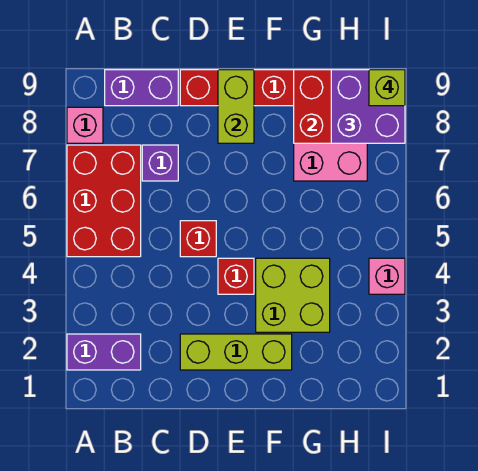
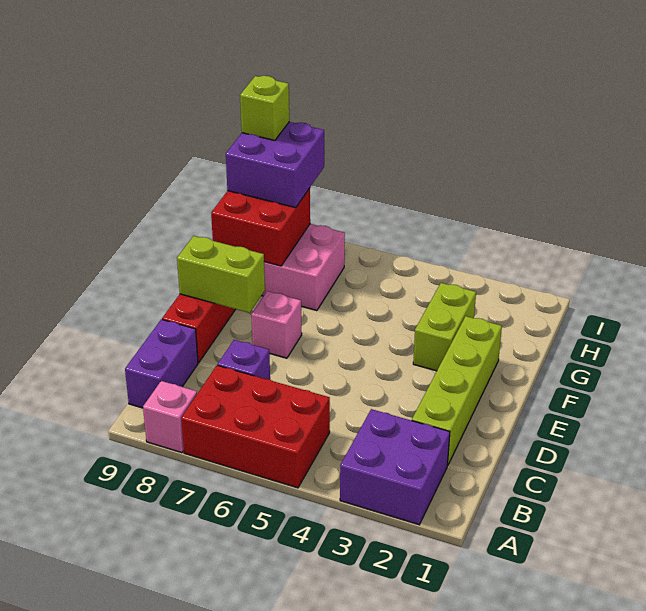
purple brick A2:B2 level 1 -> purple brick A2:B3 level 1
lime brick D2:F2 level 1 -> lime brick C2:F2 level 1
red brick D5 level 1 -> none
red brick E4 level 1 -> none
lime brick F3:G4 level 1 -> lime brick F3:G3 level 1
pink brick I4 level 1 -> pink brick E7 level 1

